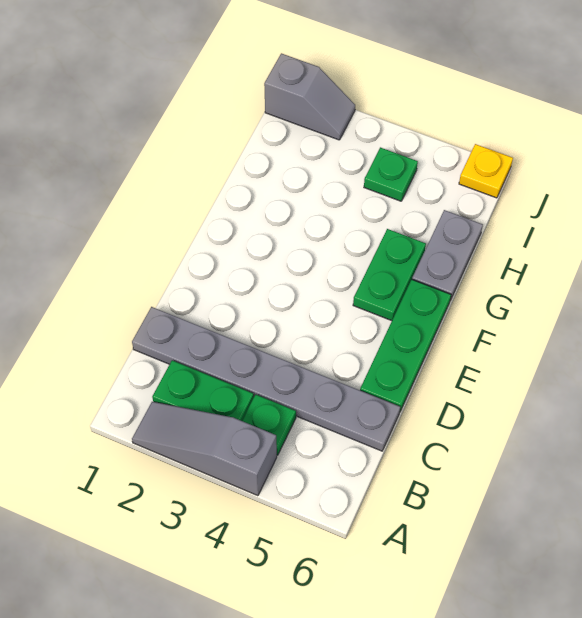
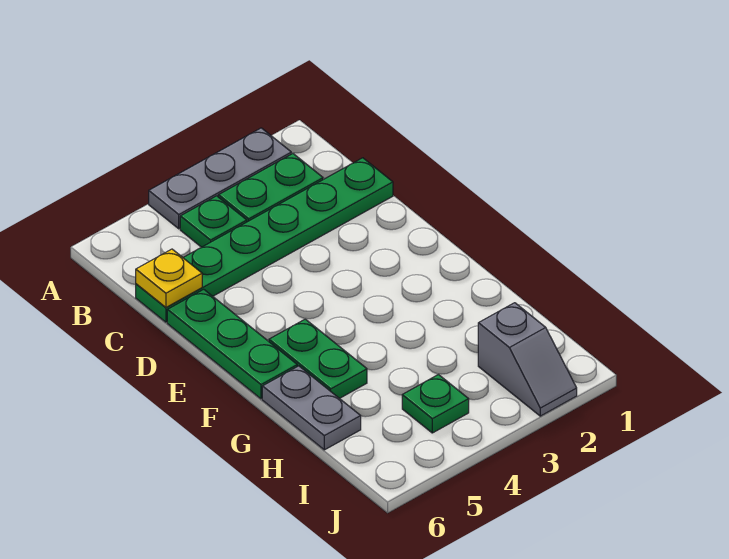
grey slope A2:A4 level 1 top 4 -> grey plate A2:A4 level 1
grey plate C1:C6 level 1 -> green plate C1:C6 level 1
grey slope J1:J2 level 1 top 1 -> grey slope I2:J2 level 1 top I
yellow plate J6 level 1 -> yellow plate C6 level 2

